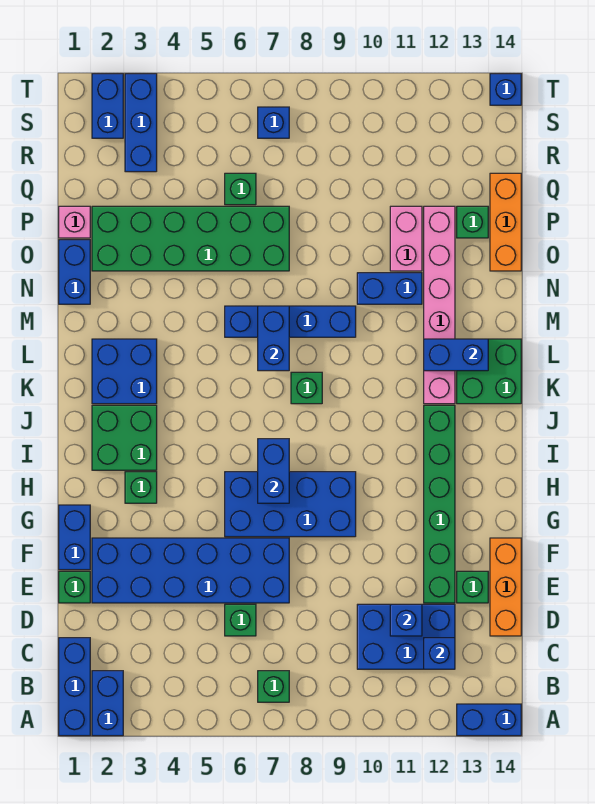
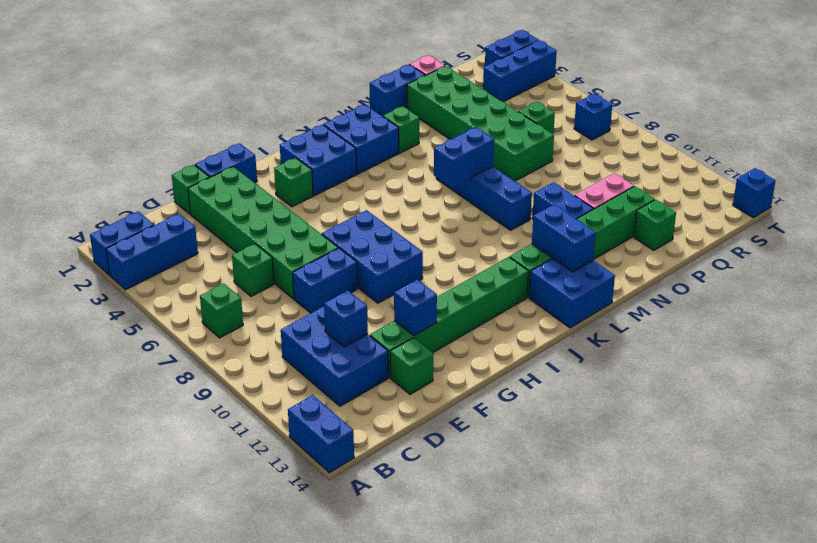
blue brick A1:C1 level 1 -> blue brick A3:C3 level 1
blue brick C12 level 2 -> blue brick F12 level 2
orange brick D14:F14 level 1 -> none
blue brick E2:F7 level 1 -> green brick E2:F7 level 1
blue brick G6:H9 level 1 -> blue brick G7:H9 level 1
blue brick H7:I7 level 2 -> blue brick E8:F8 level 1
green brick I2:J3 level 1 -> blue brick I2:J3 level 1
green brick K8 level 1 -> green brick M3 level 1
pink brick K12:P12 level 1 -> green brick K12:P12 level 1
green brick K13:L14 level 1 -> blue brick K13:L14 level 1
orange brick O14:Q14 level 1 -> none

